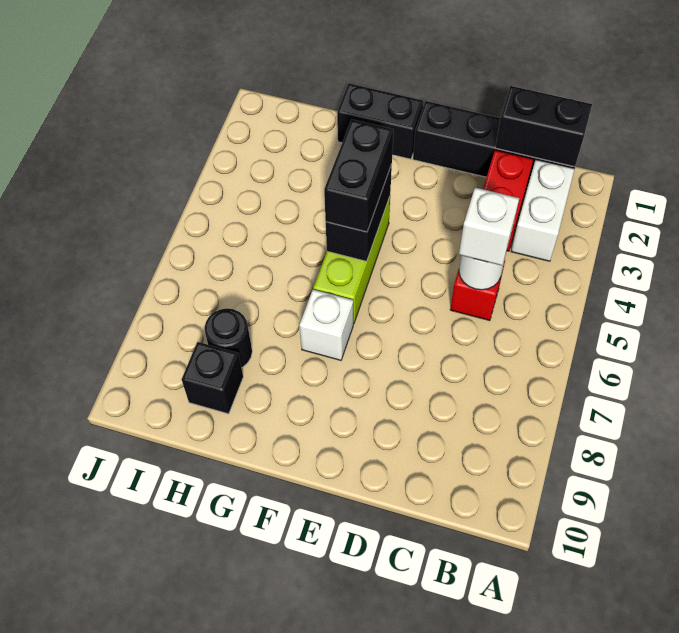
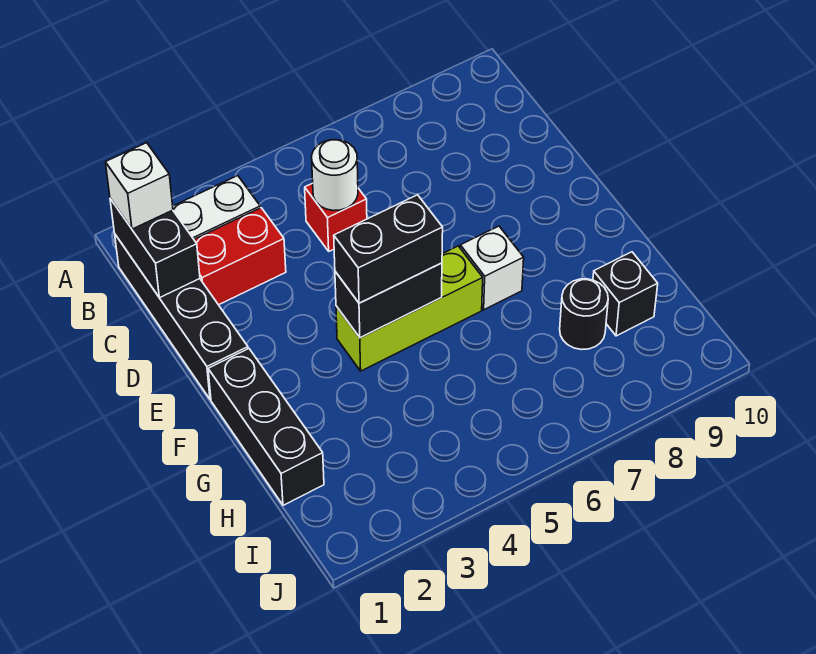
white brick C5 level 3 -> white brick B1 level 3
black brick F1:G1 level 1 -> black brick F1:H1 level 1

